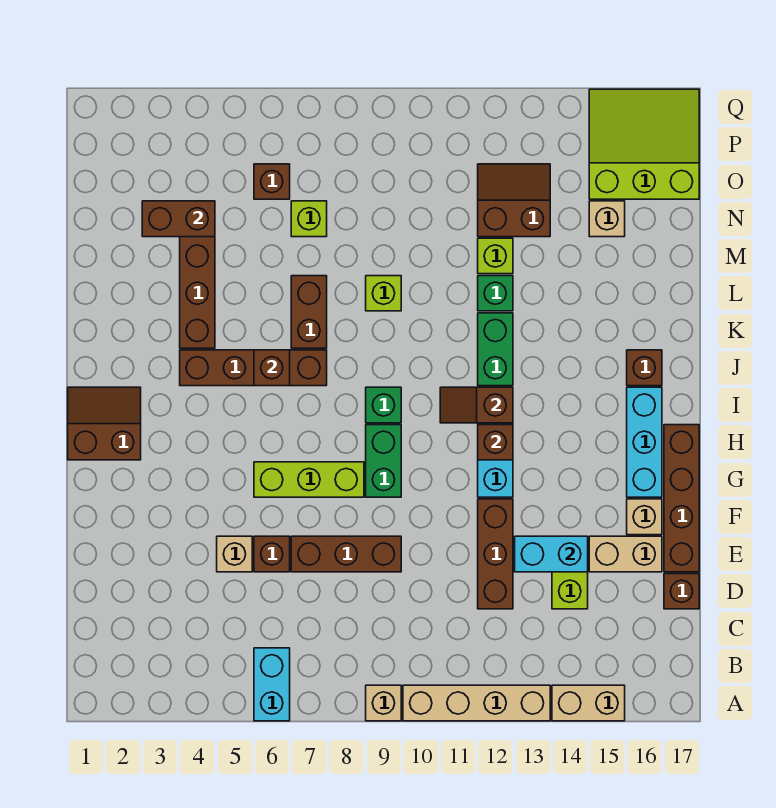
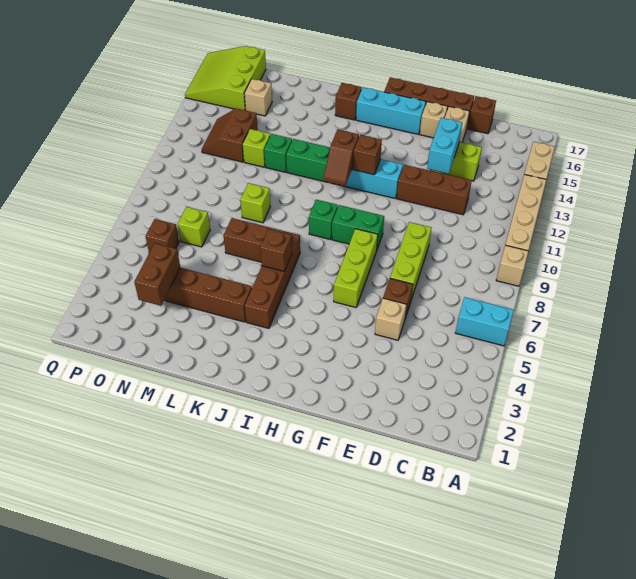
brown brick E7:E9 level 1 -> lime brick E7:E9 level 1
brown slope H1:I2 level 1 top H -> none

